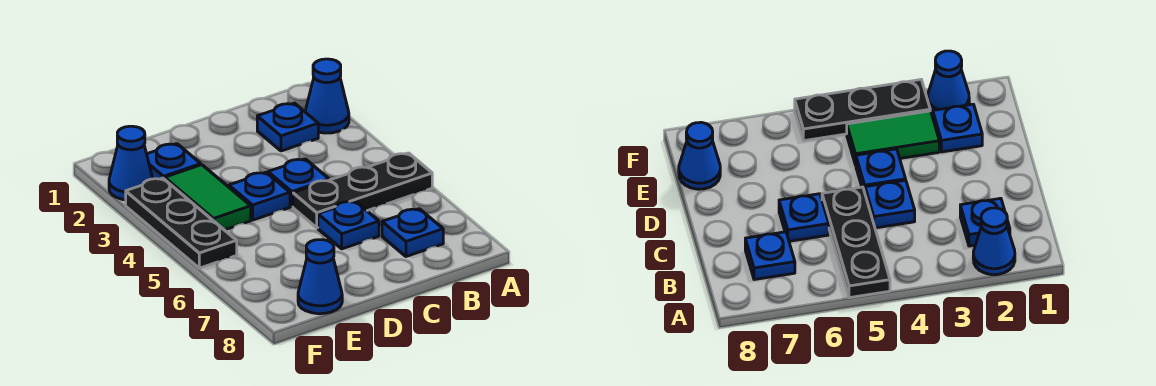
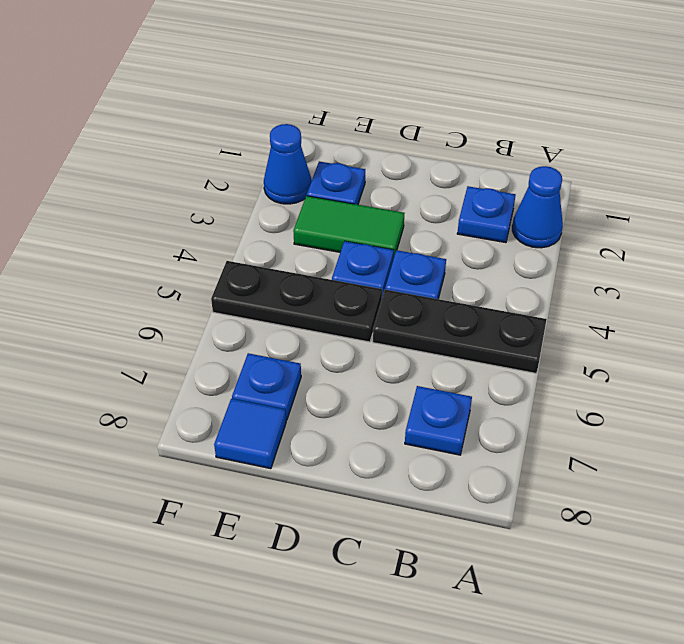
blue plate C6 level 1 -> blue plate E7 level 1
green tile E3:E4 level 1 -> green tile D3:E3 level 1
blue cone E8 level 1 -> blue tile E8 level 1
black plate F3:F5 level 1 -> black plate D5:F5 level 1

